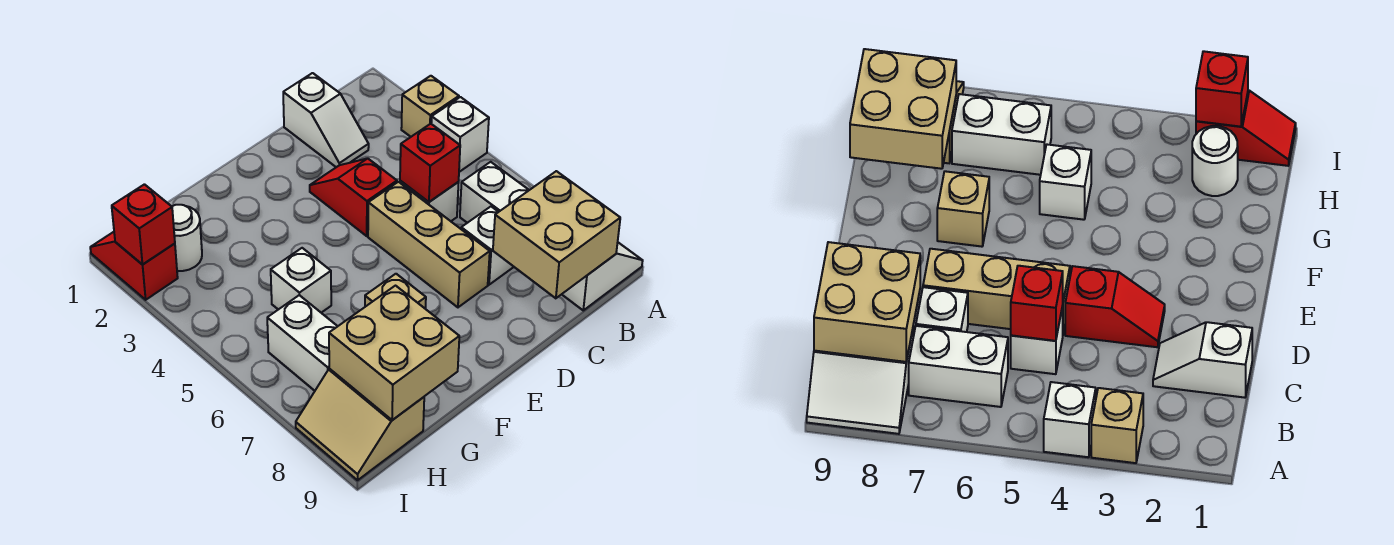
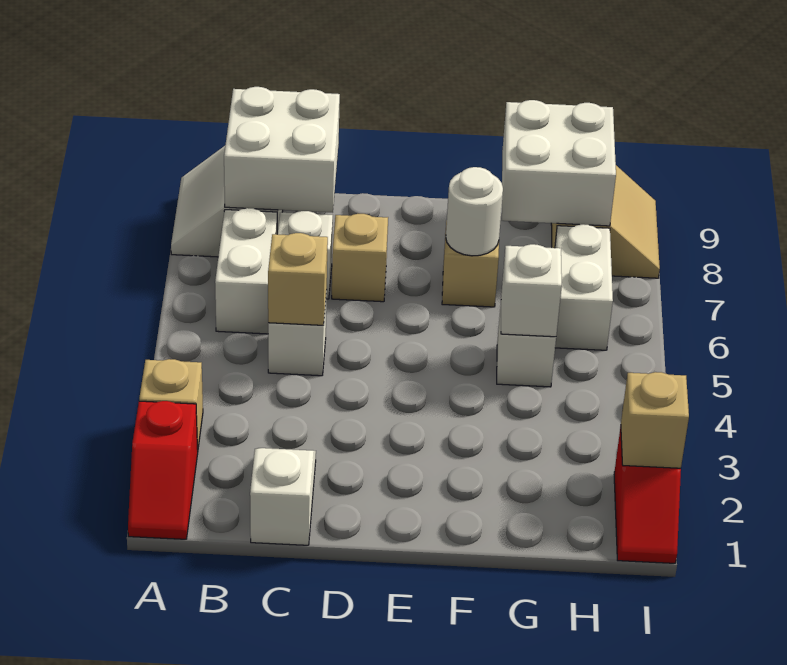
white brick A4 level 1 -> white brick G5 level 2
tan brick B8:C9 level 2 -> white brick B8:C9 level 2
red brick C5 level 2 -> tan brick C5 level 2
red slope D3:D4 level 1 top 4 -> red slope A1:A2 level 1 top 2
tan brick D5:D7 level 1 -> tan brick D7 level 1
tan brick G8:H9 level 2 -> white brick G8:H9 level 2
white round brick H2 level 1 -> white round brick F7 level 2
red brick I2 level 2 -> tan brick I2 level 2

